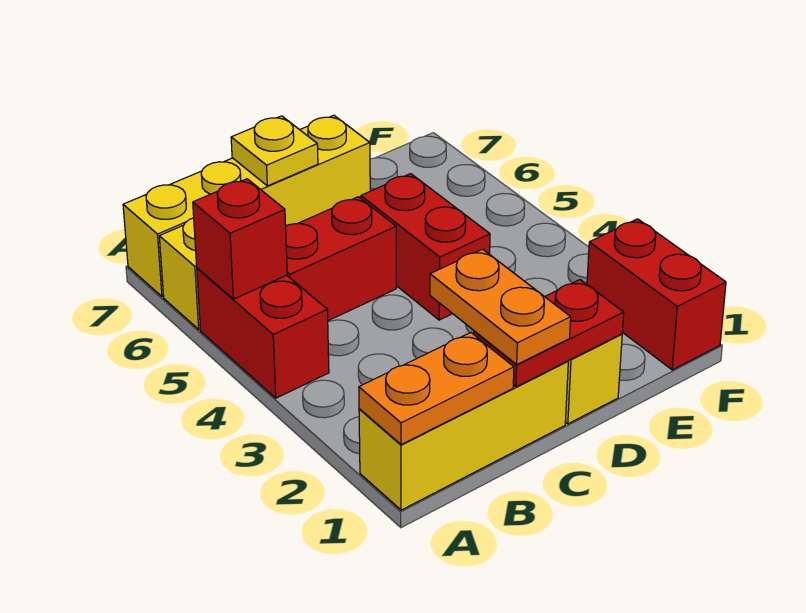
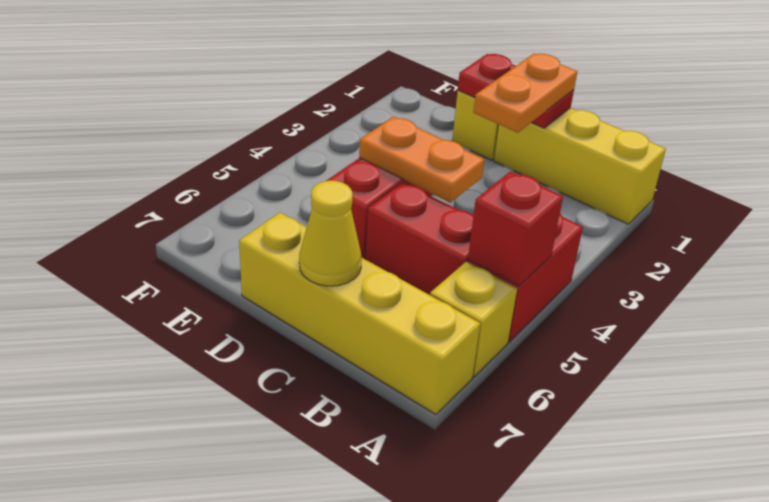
orange plate A1:B1 level 2 -> orange plate C4:D4 level 2
yellow plate C7 level 2 -> yellow cone C7 level 2
red brick F1:F2 level 1 -> none

